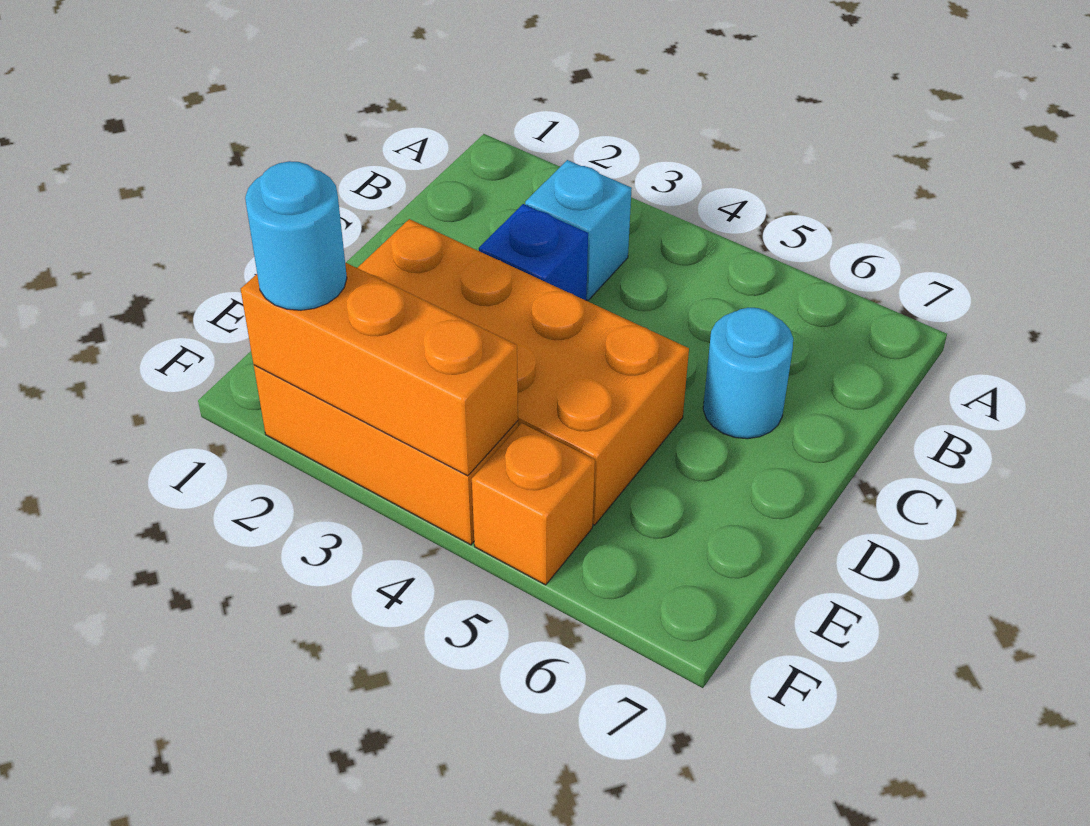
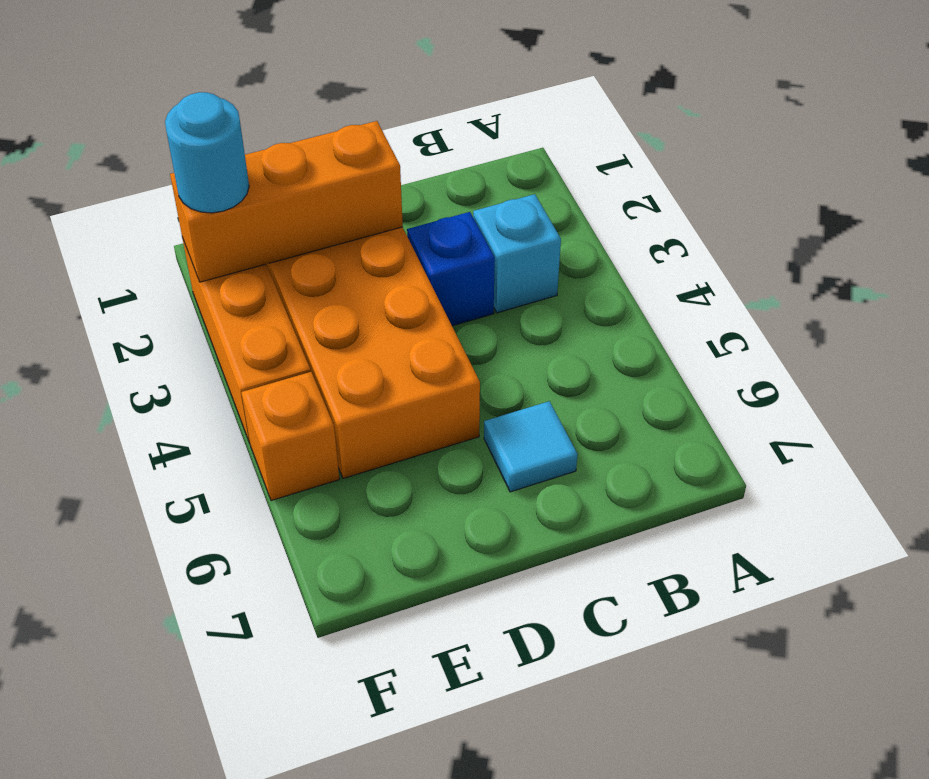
cyan round brick C6 level 1 -> cyan tile C6 level 1
orange brick F2:F4 level 2 -> orange brick D2:F2 level 2

